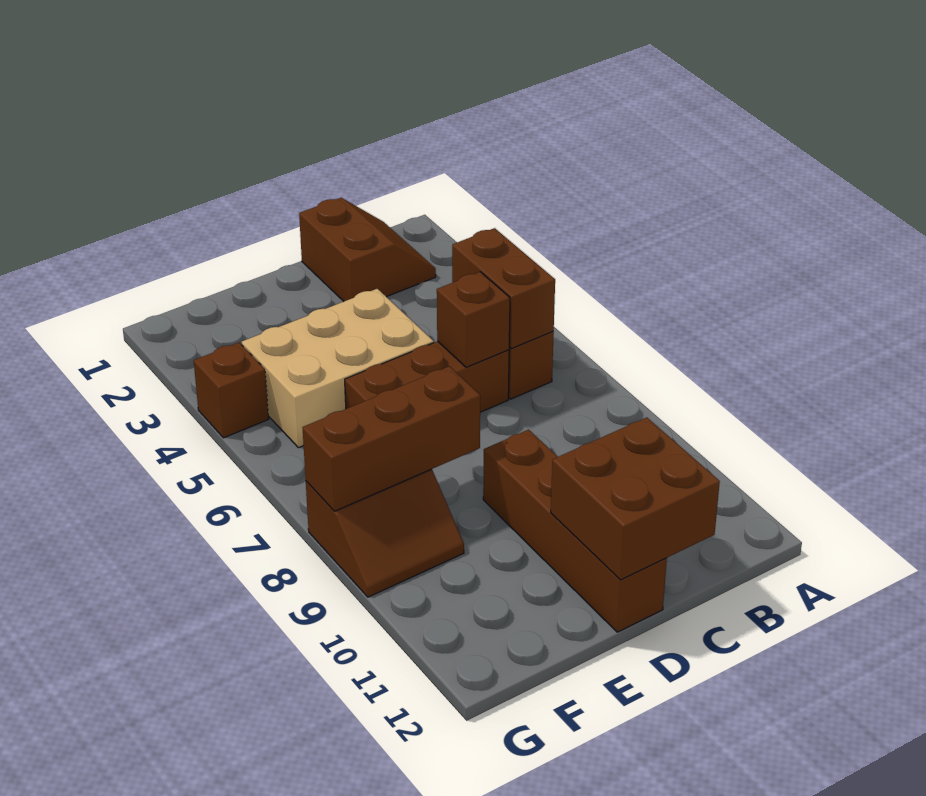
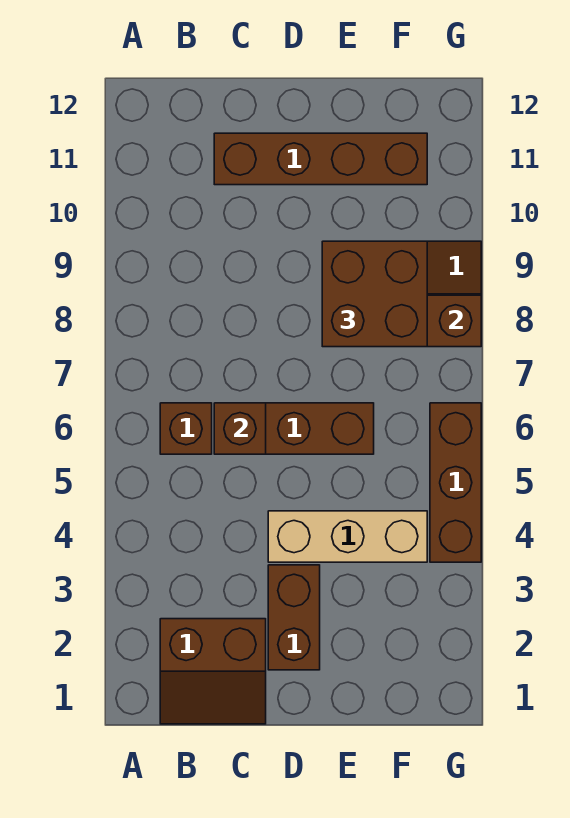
brown slope B1:C2 level 1 top C -> brown slope B1:C2 level 1 top 2
brown brick B5:B6 level 2 -> brown brick D2:D3 level 1
brown brick C11:D12 level 2 -> brown brick E8:F9 level 3
tan brick D4:F5 level 1 -> tan brick D4:F4 level 1
brown brick D9:D12 level 1 -> brown brick C11:F11 level 1
brown brick G4 level 1 -> brown brick G4:G6 level 1

